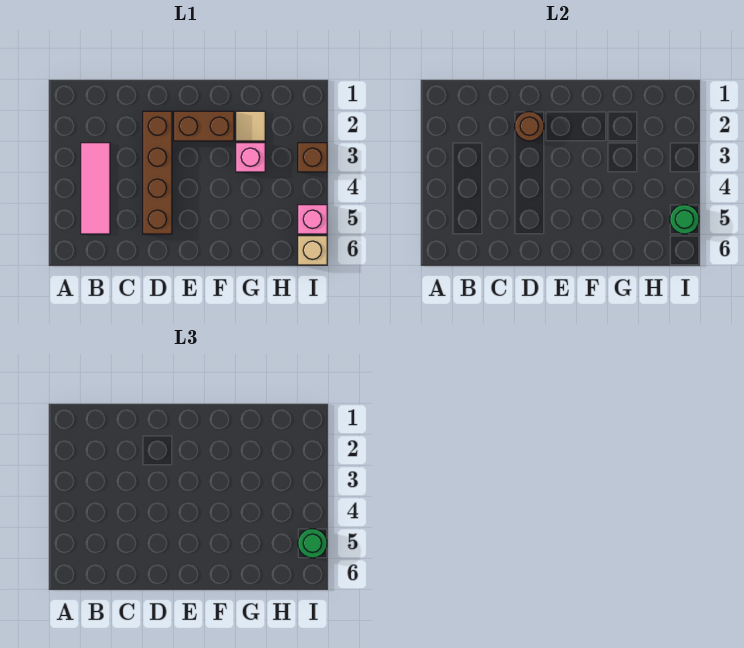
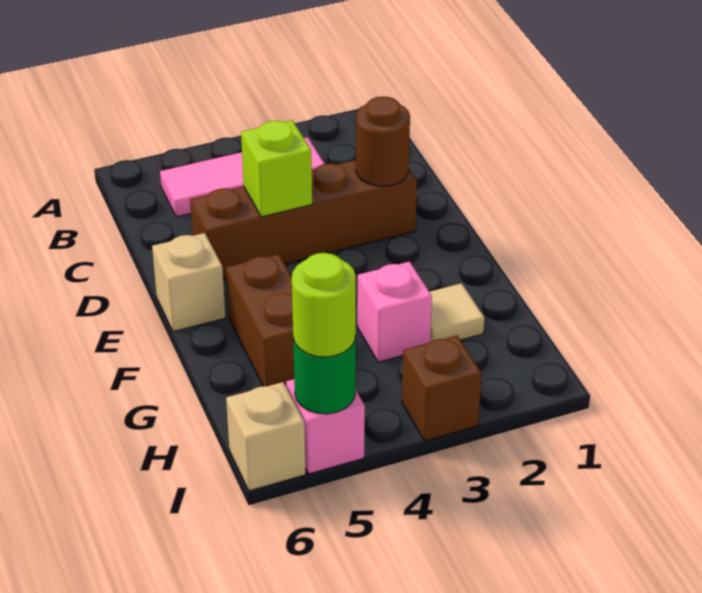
none -> lime brick D4 level 2
brown brick E2:F2 level 1 -> brown brick F5:G5 level 1
none -> tan brick E6 level 1
green round brick I5 level 3 -> lime round brick I5 level 3

